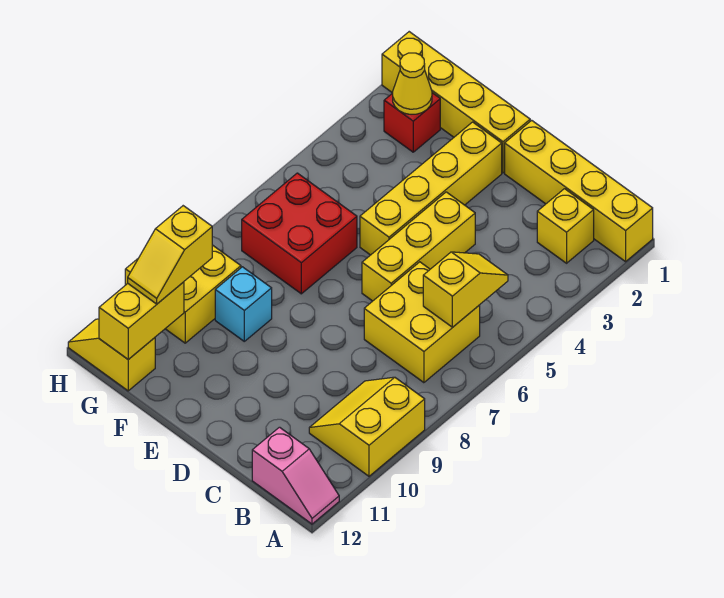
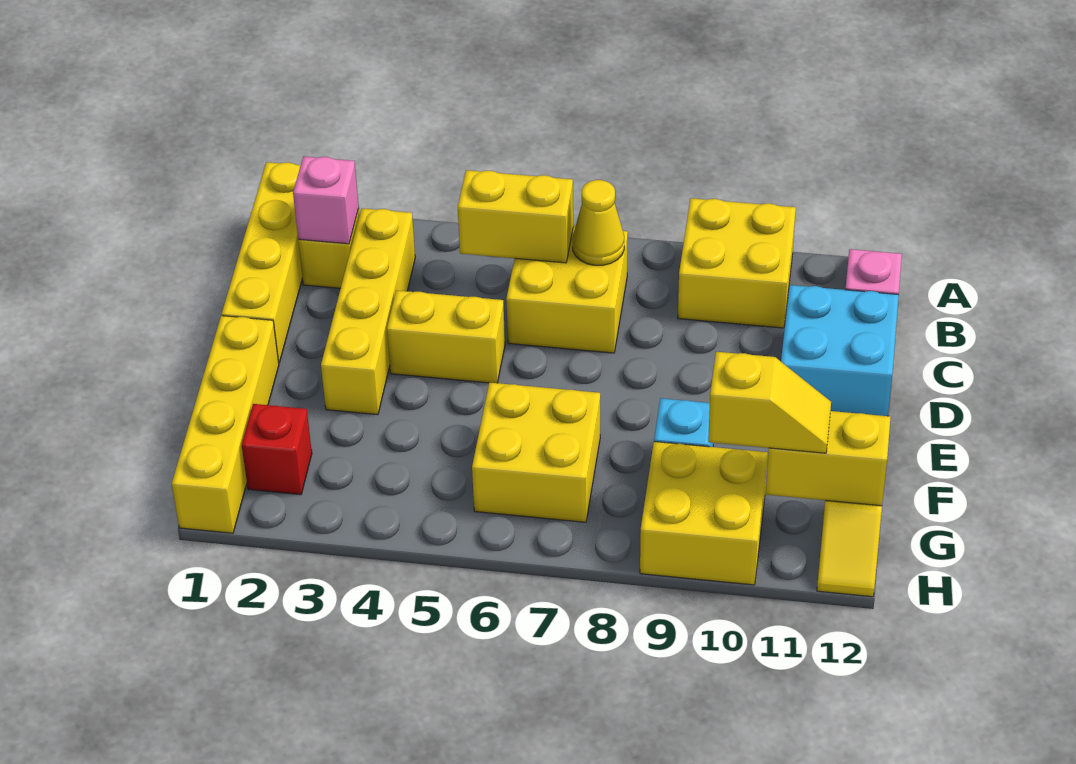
yellow slope A9:B10 level 1 top A -> yellow brick A9:B10 level 1
none -> pink brick B2 level 2
yellow slope B5:B6 level 2 top 6 -> yellow brick B5:B6 level 2
none -> cyan brick C11:D12 level 1
yellow brick D4:D6 level 1 -> yellow brick D4:D5 level 1
yellow brick E2:E5 level 1 -> yellow brick B3:E3 level 1
red brick F6:G7 level 1 -> yellow brick F6:G7 level 1
yellow cone G2 level 2 -> yellow cone B7 level 2

